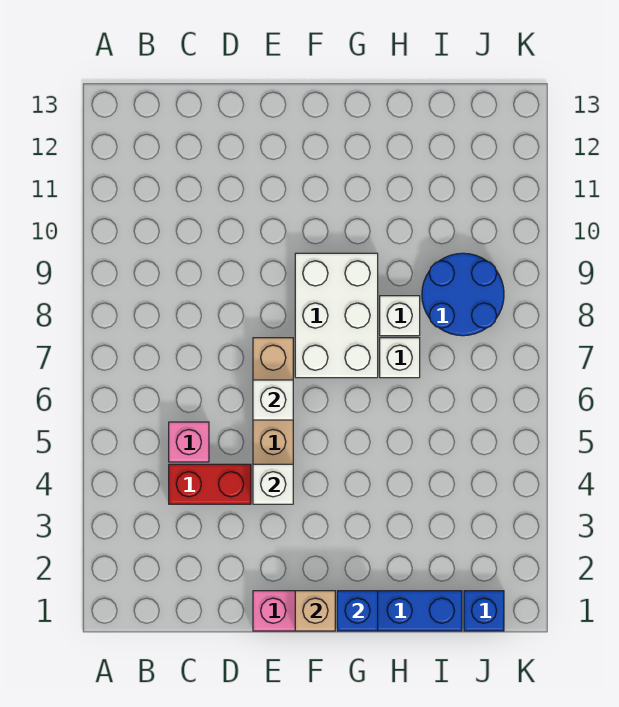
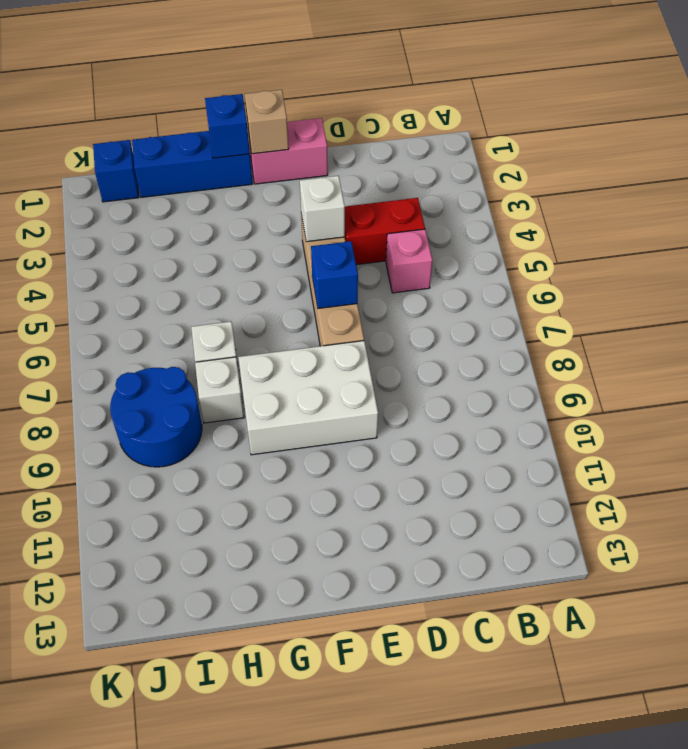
white brick E6 level 2 -> blue brick E6 level 2
white brick F7:G9 level 1 -> white brick E8:G9 level 1

